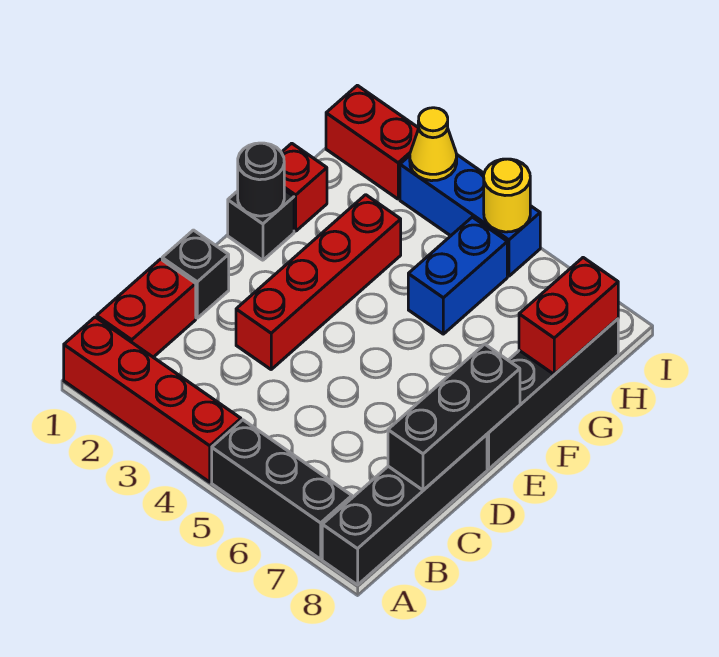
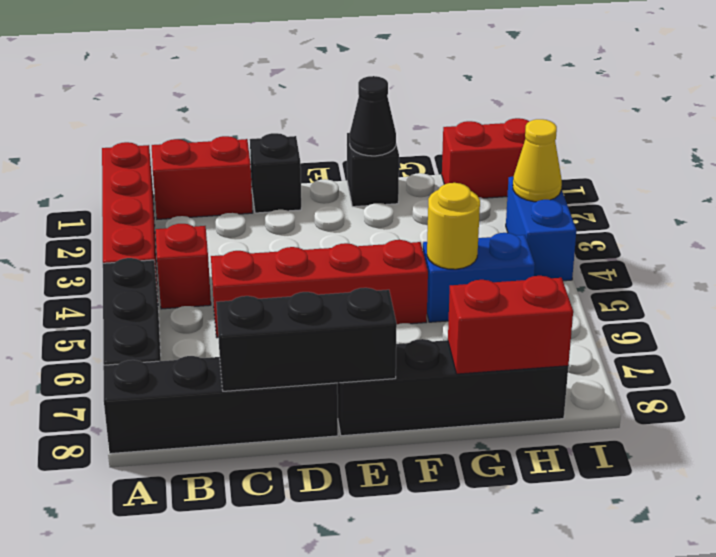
red brick D3:G3 level 1 -> red brick C5:F5 level 1
black round brick F1 level 2 -> black cone F1 level 2
red brick G1 level 1 -> red brick B4 level 1
red brick I1:I2 level 1 -> red brick H1:I1 level 1
blue brick I3:I5 level 1 -> blue brick I3:I4 level 1
yellow round brick I5 level 2 -> yellow round brick G5 level 2

